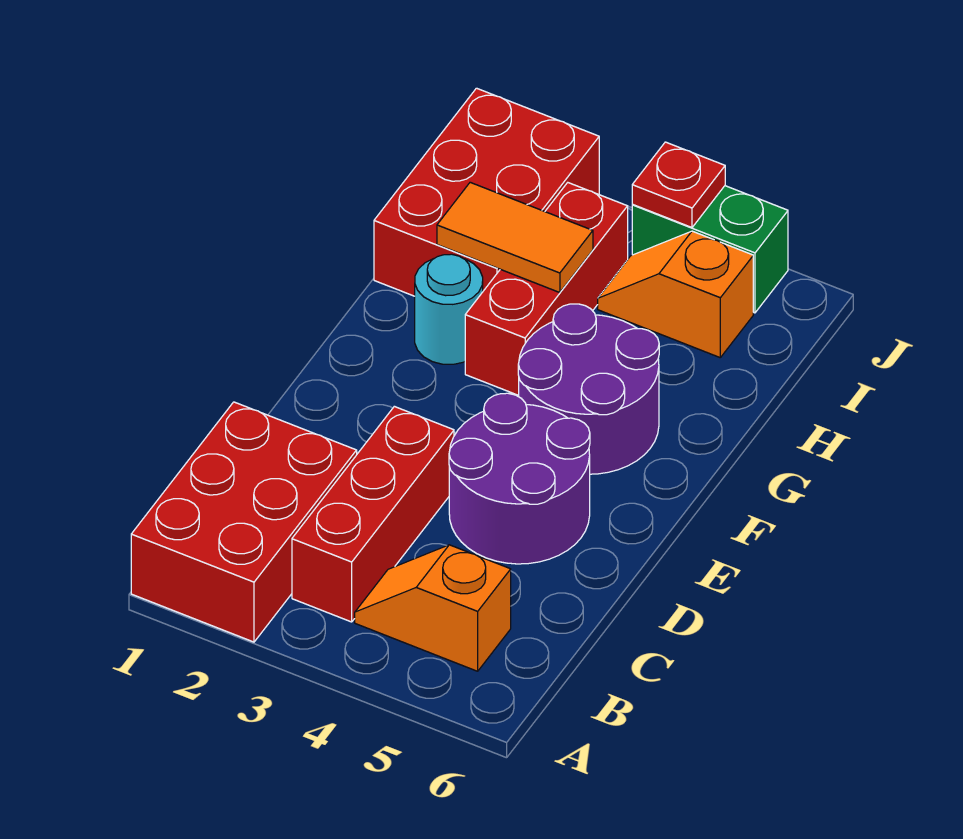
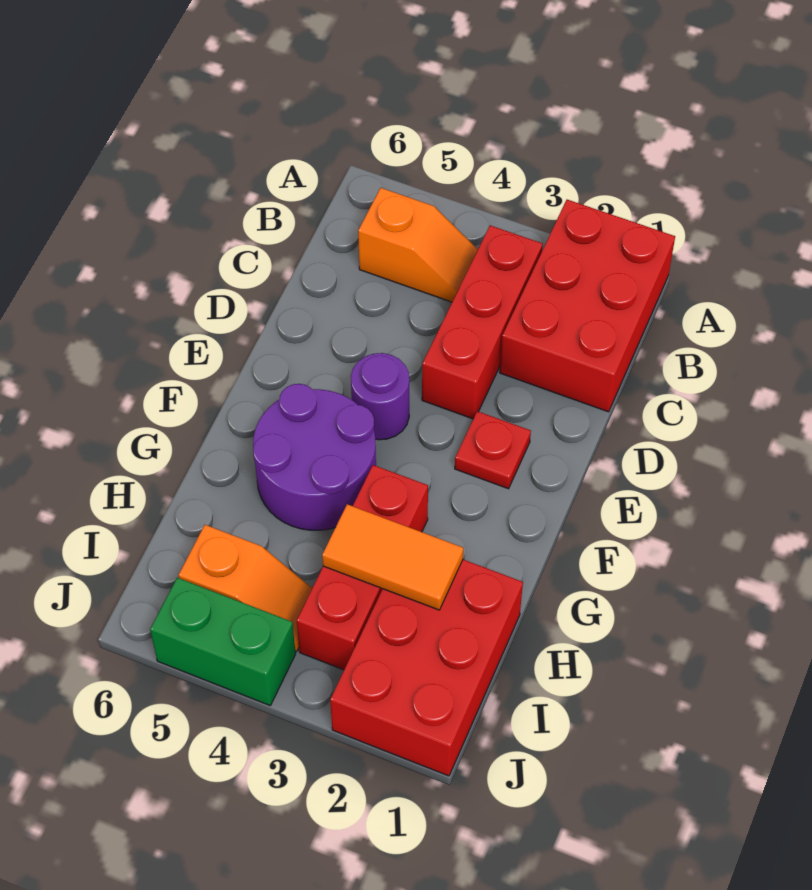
purple round brick D4:E5 level 1 -> purple round brick E4 level 1
cyan round brick G2 level 1 -> none
red plate J4 level 2 -> red plate E2 level 1

